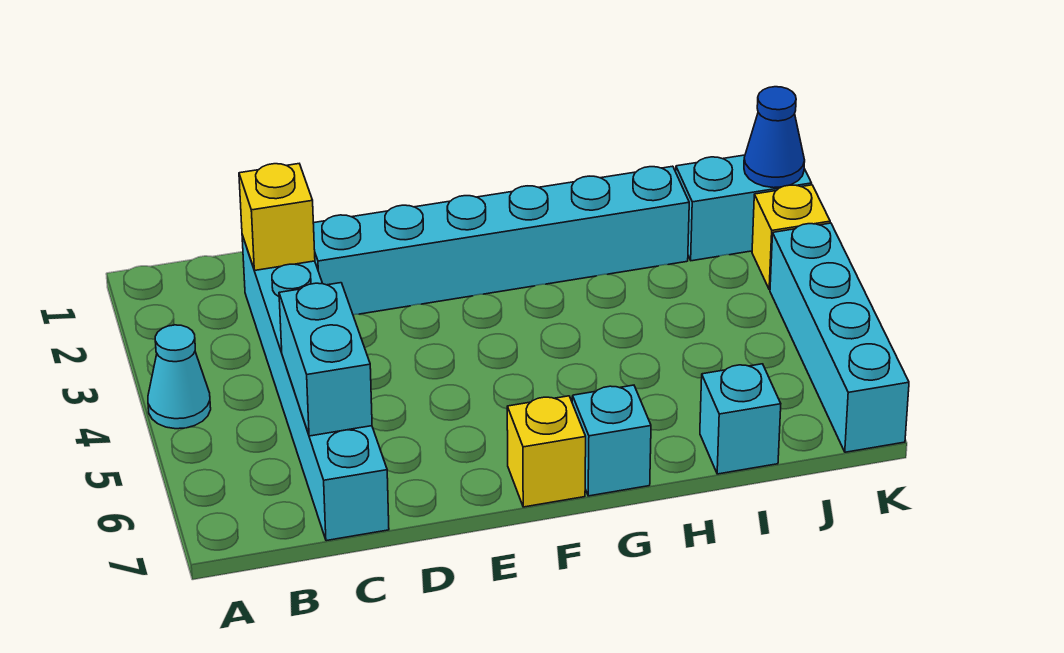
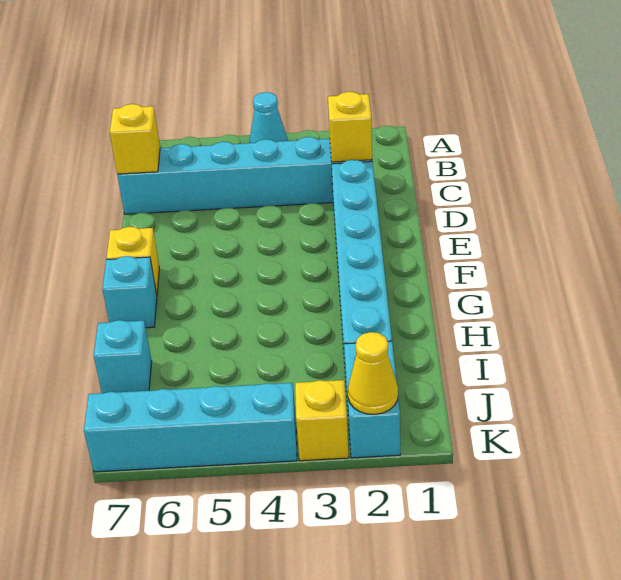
cyan brick C5:C6 level 2 -> none
none -> yellow brick C7 level 2
blue cone K2 level 2 -> yellow cone K2 level 2

